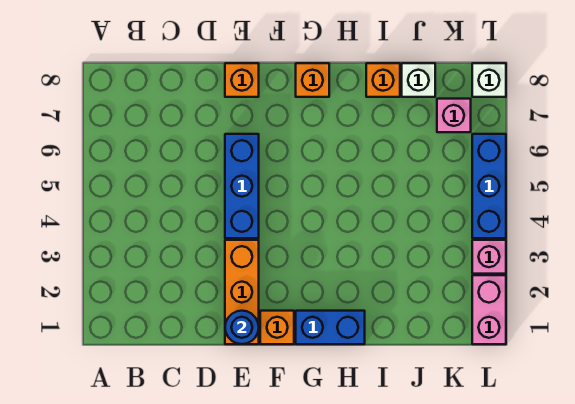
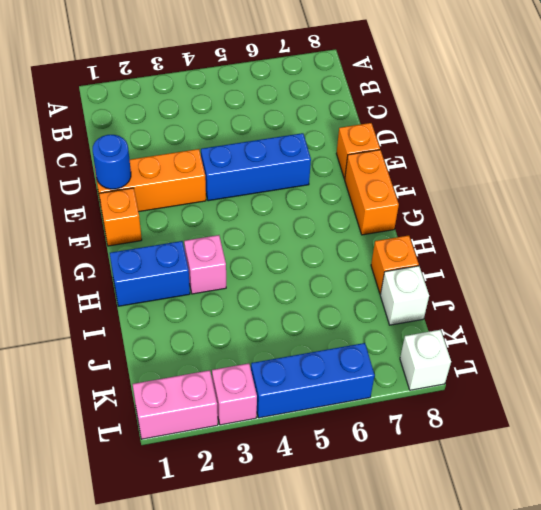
blue brick G1:H1 level 1 -> blue brick H1:H2 level 1
orange brick G8 level 1 -> orange brick F8:G8 level 1
pink brick K7 level 1 -> pink brick H3 level 1

